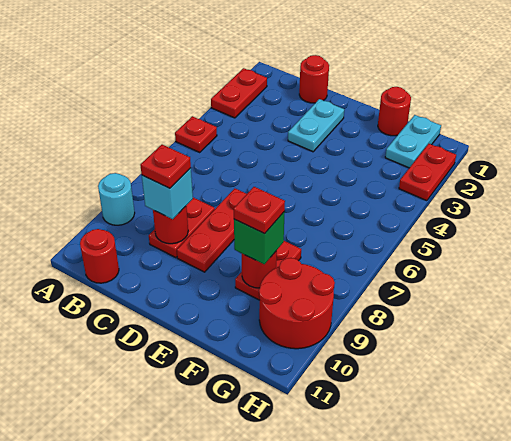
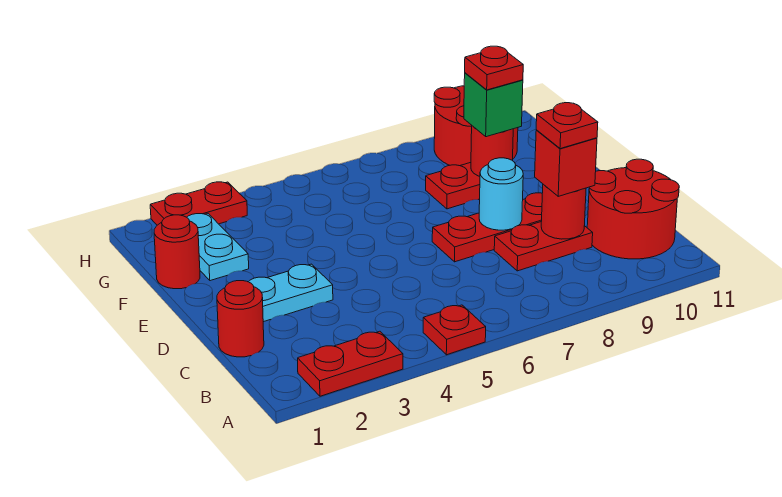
cyan round brick A9 level 1 -> cyan round brick D8 level 2
red round brick B11 level 1 -> red round brick B10:C11 level 1
cyan brick C9 level 3 -> red brick C9 level 3
cyan plate G1:G2 level 1 -> cyan plate F2:G2 level 1

